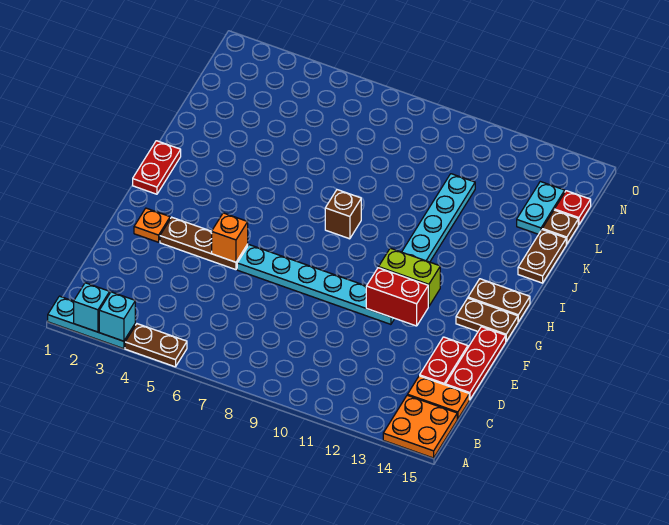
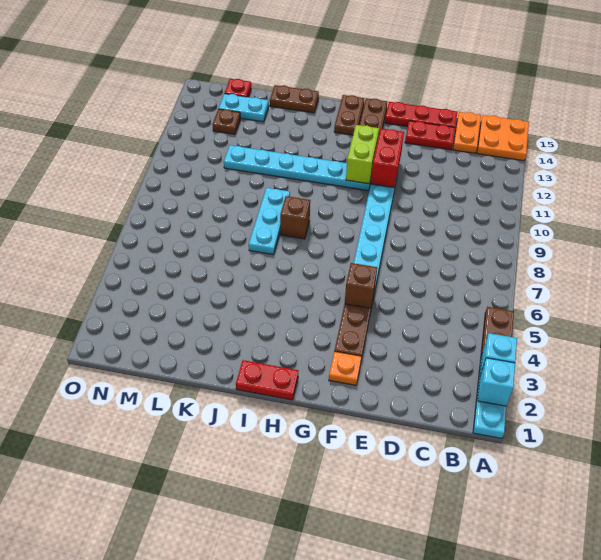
orange brick F5 level 2 -> brown brick F5 level 2
none -> cyan plate J7:J9 level 1
brown plate L15 level 1 -> brown plate M13 level 1

